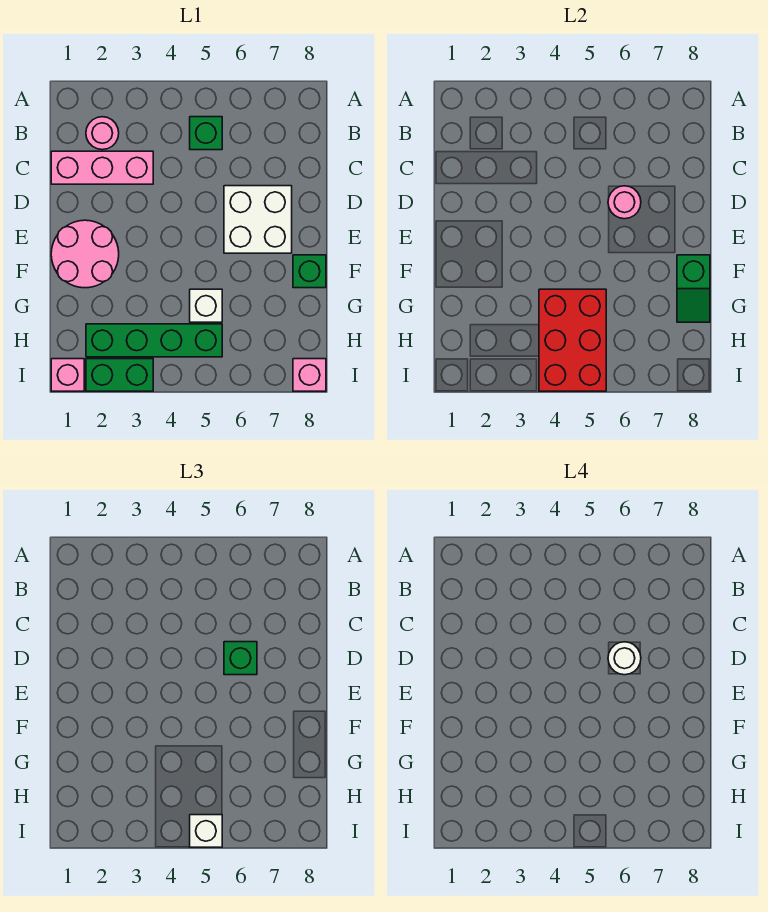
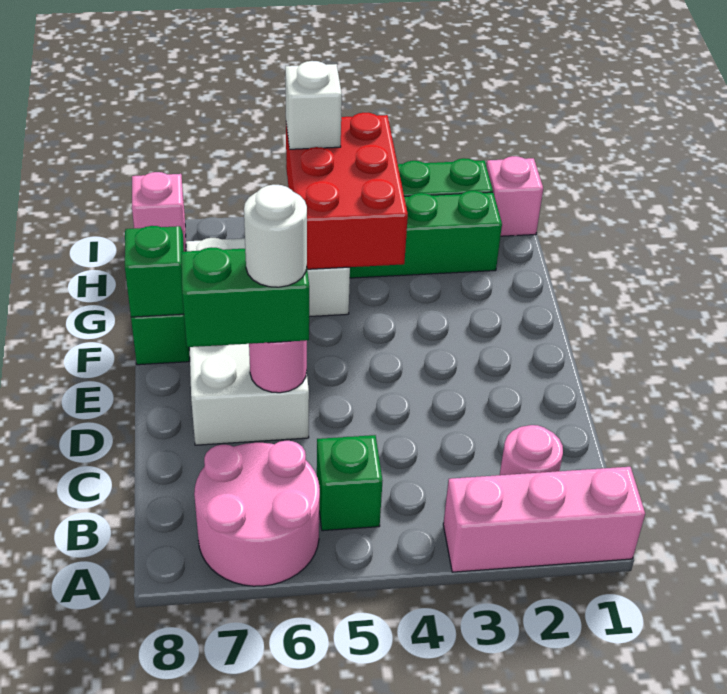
pink brick C1:C3 level 1 -> pink brick A1:A3 level 1
white brick D6:E7 level 1 -> white brick D6:G7 level 1
green brick D6 level 3 -> green brick D6:D7 level 3
pink round brick E1:F2 level 1 -> pink round brick A6:B7 level 1

